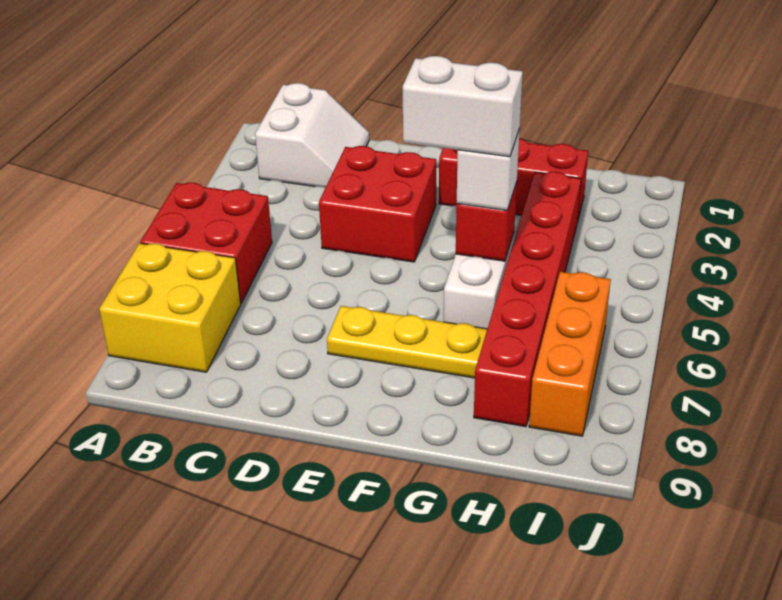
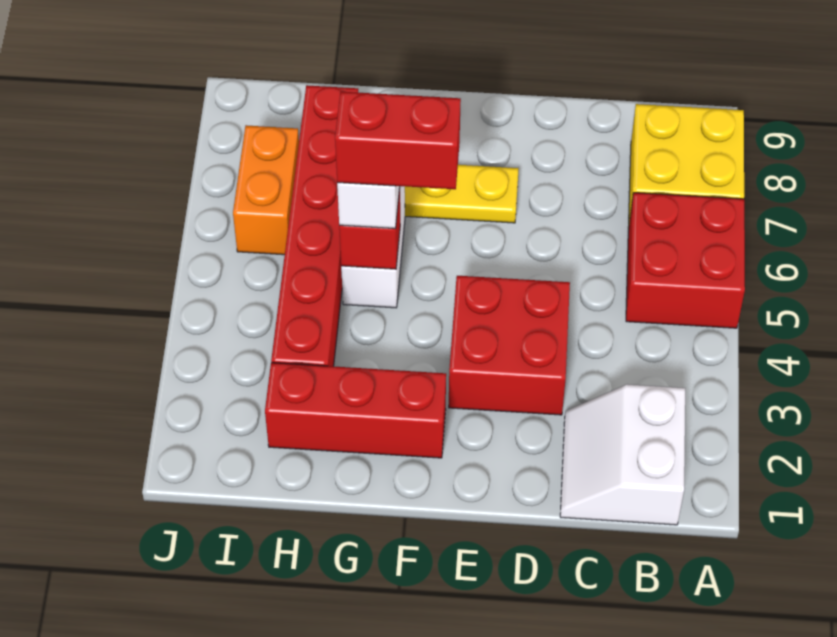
white brick F5:G5 level 4 -> red brick F5:G5 level 4
orange brick I6:I8 level 1 -> orange brick I6:I7 level 1

